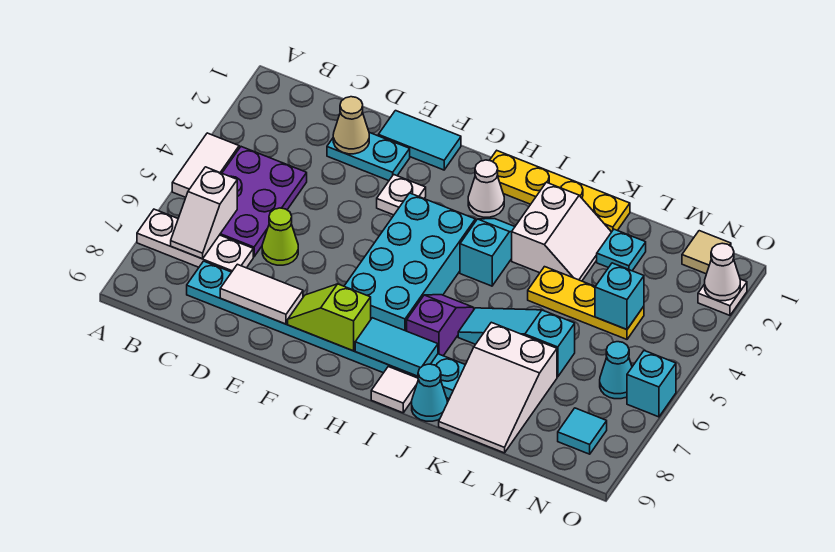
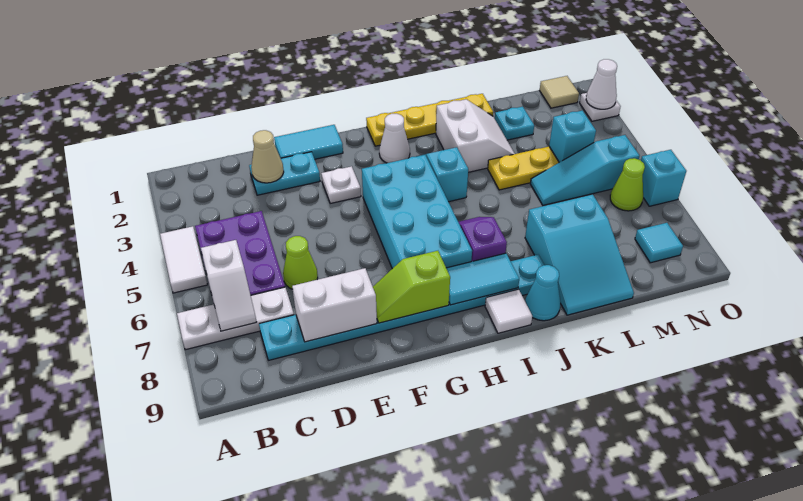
white tile D8:E8 level 2 -> white brick D8:E8 level 2
cyan slope J6:L6 level 1 top L -> cyan slope L5:N5 level 1 top N
white slope K7:L9 level 1 top 7 -> cyan slope K7:L9 level 1 top 7
cyan cone N6 level 1 -> lime cone N6 level 1

